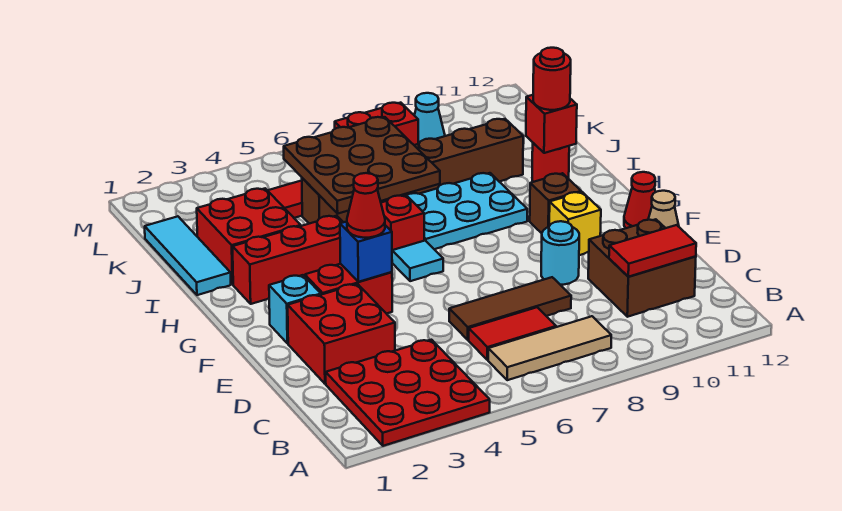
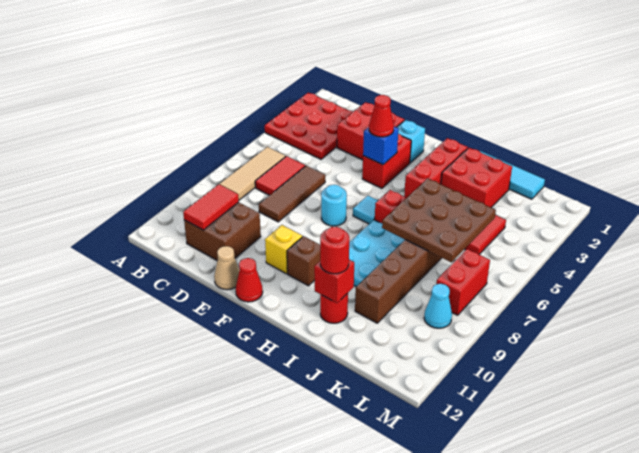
cyan round brick E9 level 1 -> cyan round brick F7 level 1

